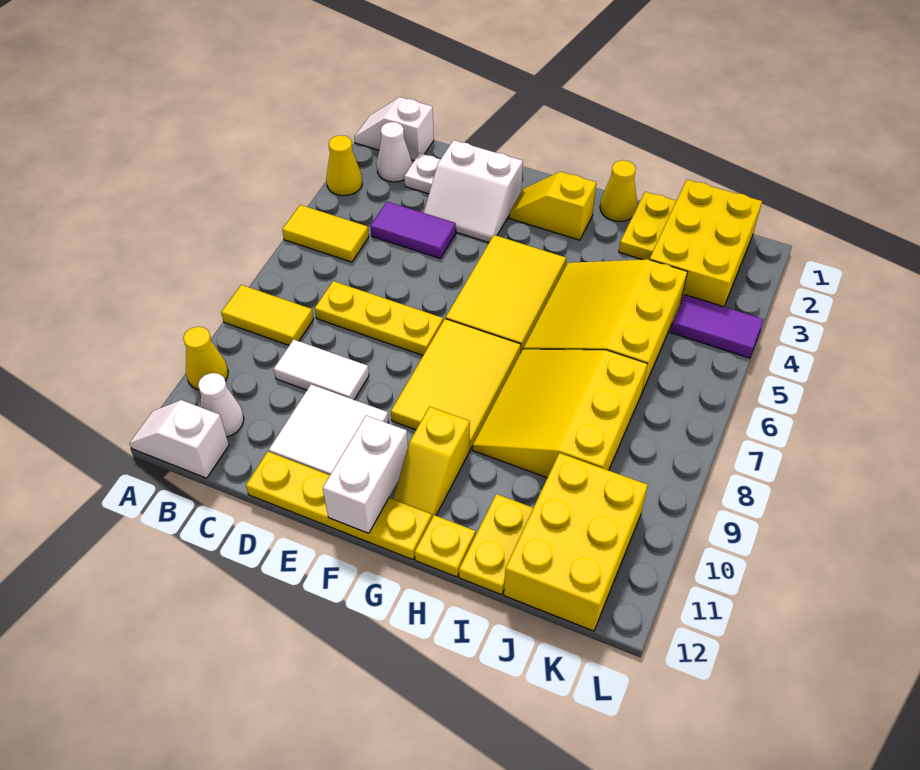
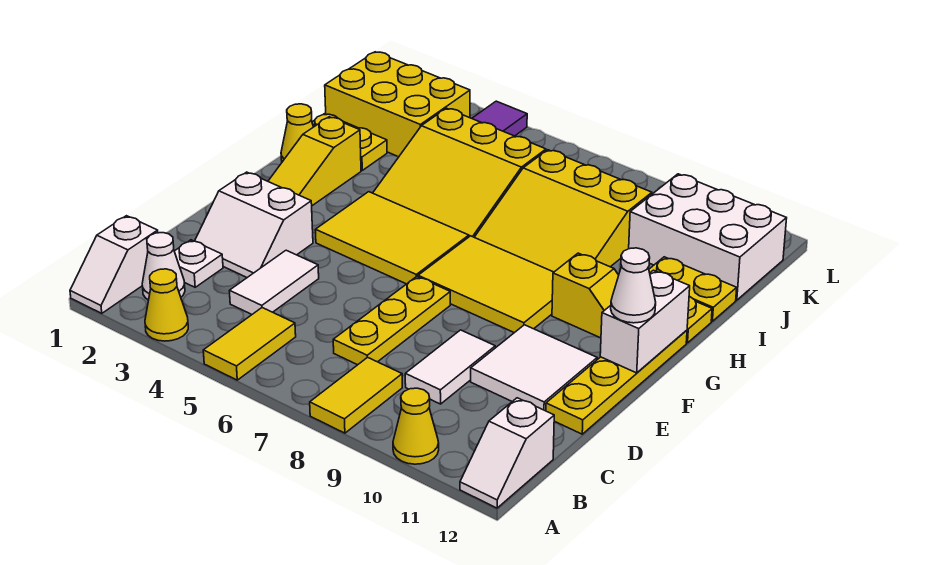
white cone B11 level 1 -> white cone F12 level 3
purple tile C4:D4 level 1 -> white tile C4:D4 level 1
white slope D2:E3 level 1 top 2 -> white slope D2:E3 level 1 top E
yellow slope F2:G2 level 1 top G -> yellow slope F2:H2 level 1 top H
white brick F11:F12 level 2 -> white brick F12:G12 level 2
yellow brick J10:K12 level 1 -> white brick J10:K12 level 1

